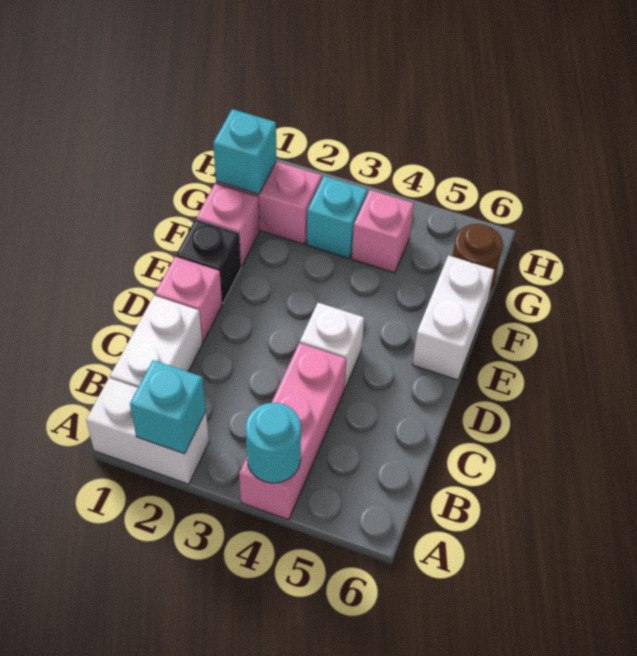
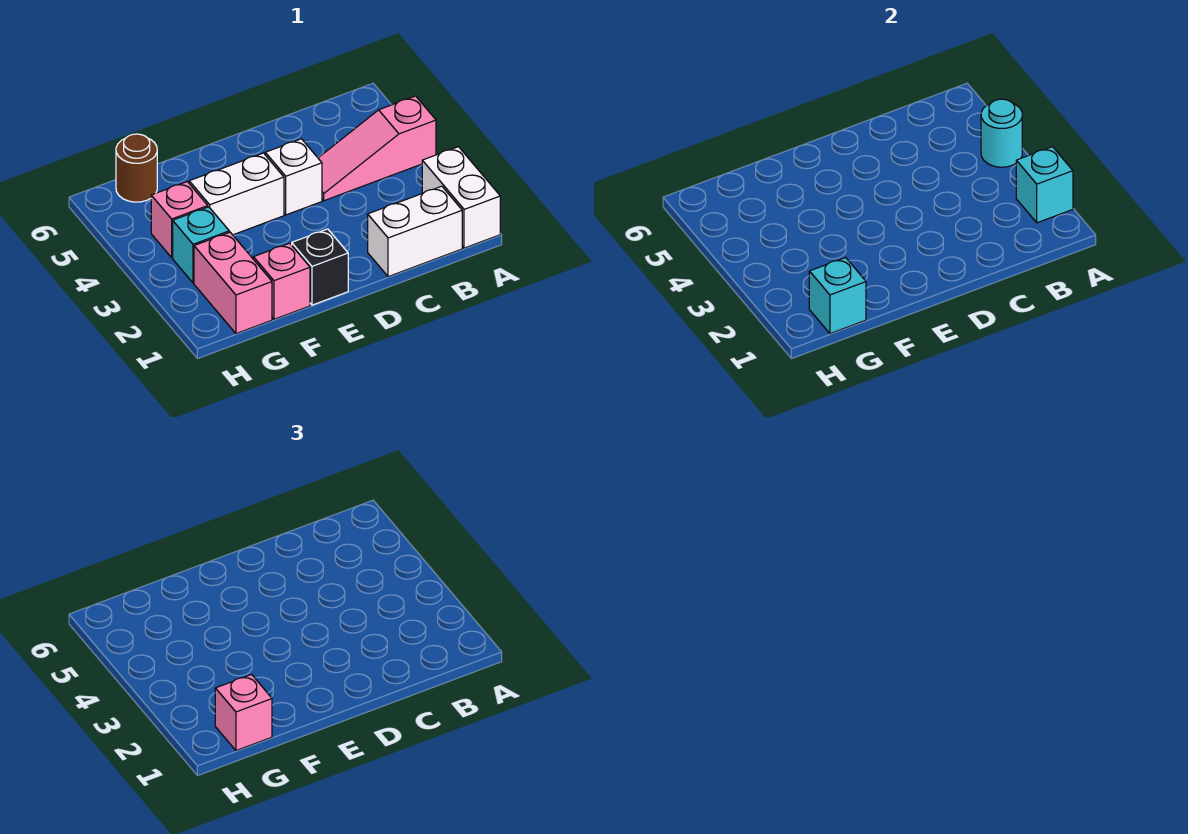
pink brick A4:C4 level 1 -> pink slope A4:C4 level 1 top A
pink brick D1 level 1 -> pink brick G1 level 3
white brick E6:F6 level 1 -> white brick E4:F4 level 1

